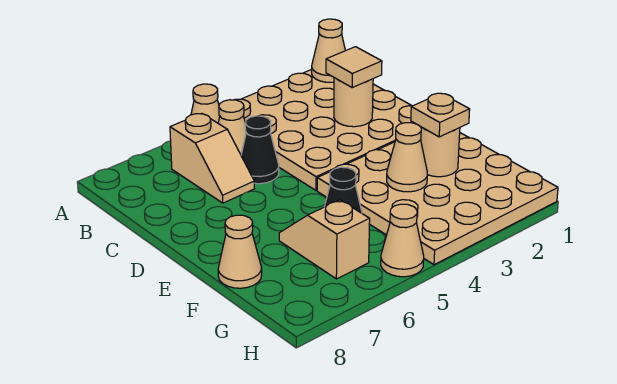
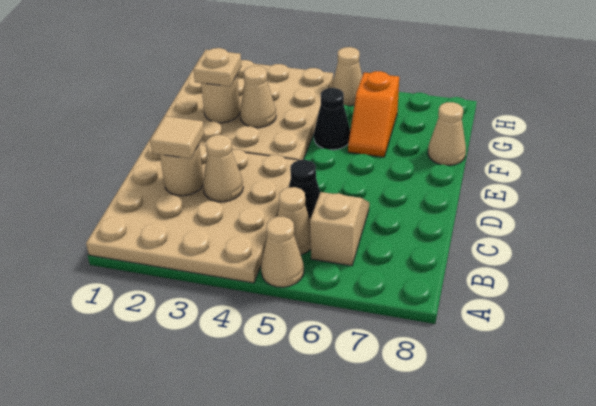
tan cone A1 level 2 -> tan cone C3 level 2
tan slope F6:G6 level 1 top G -> orange slope F6:G6 level 1 top G

